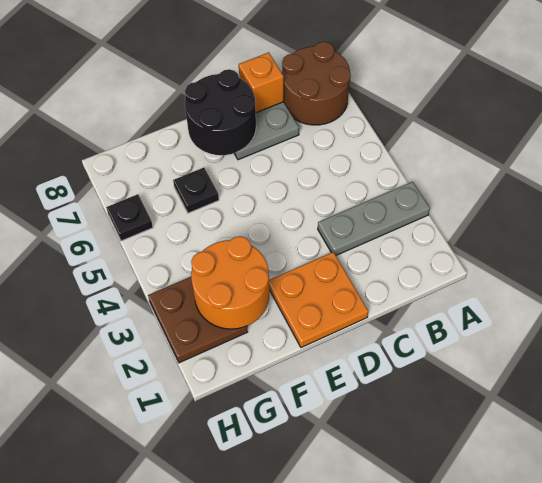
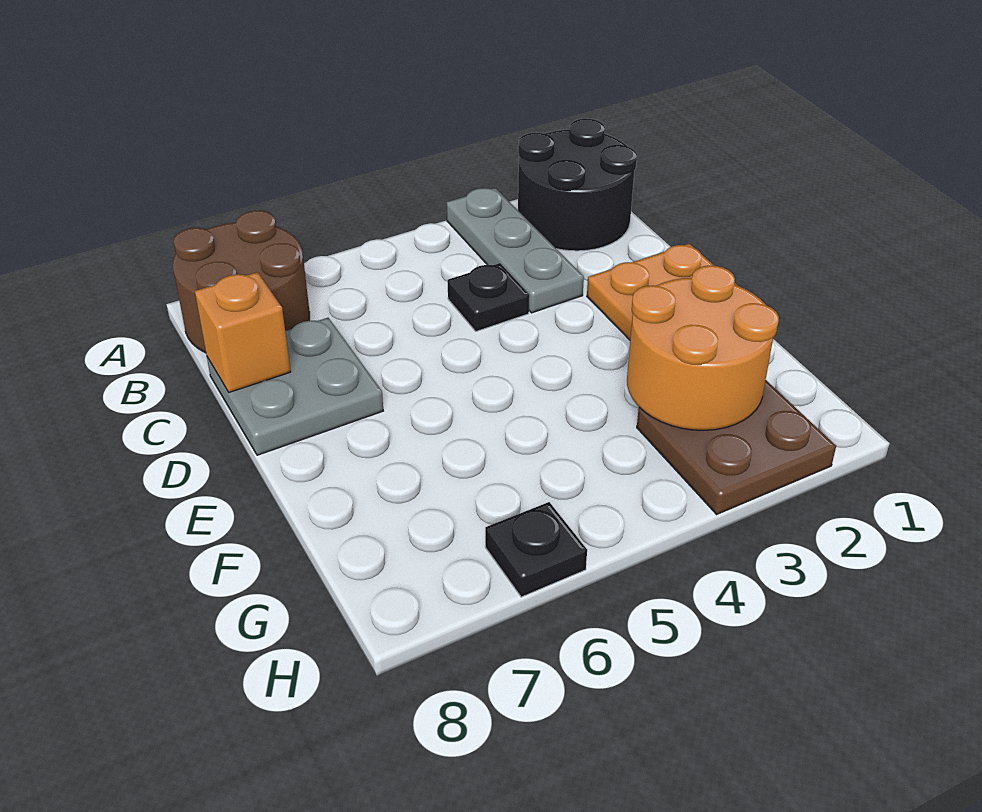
black round brick D7:E8 level 2 -> black round brick A1:B2 level 1
black plate F6 level 1 -> black plate C4 level 1

